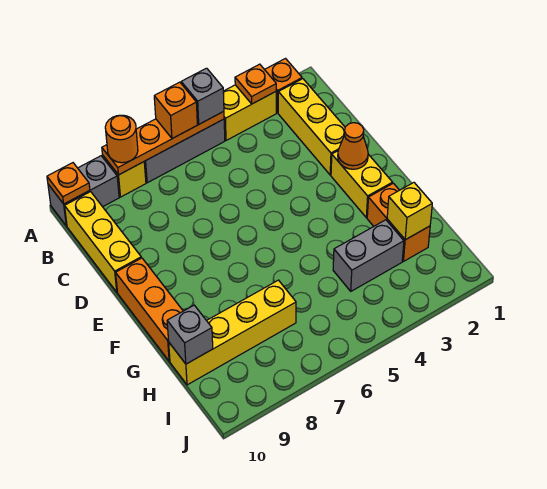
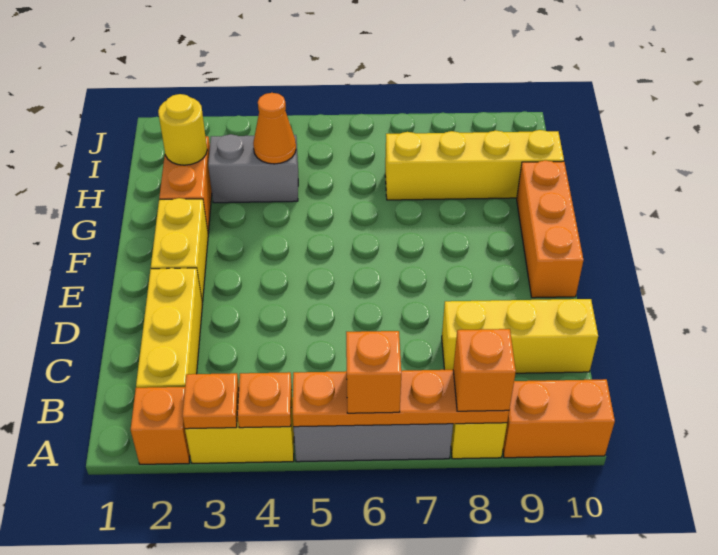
grey brick A5 level 3 -> none
orange round brick A8 level 3 -> orange brick A8 level 3
grey brick A9:A10 level 1 -> orange brick A9:A10 level 1
orange plate A10 level 2 -> orange plate A4 level 2
yellow brick B10:D10 level 1 -> yellow brick C8:C10 level 1
orange cone E2 level 2 -> orange cone H4 level 2
yellow brick H2 level 2 -> yellow round brick H2 level 2
grey brick H10 level 2 -> none

